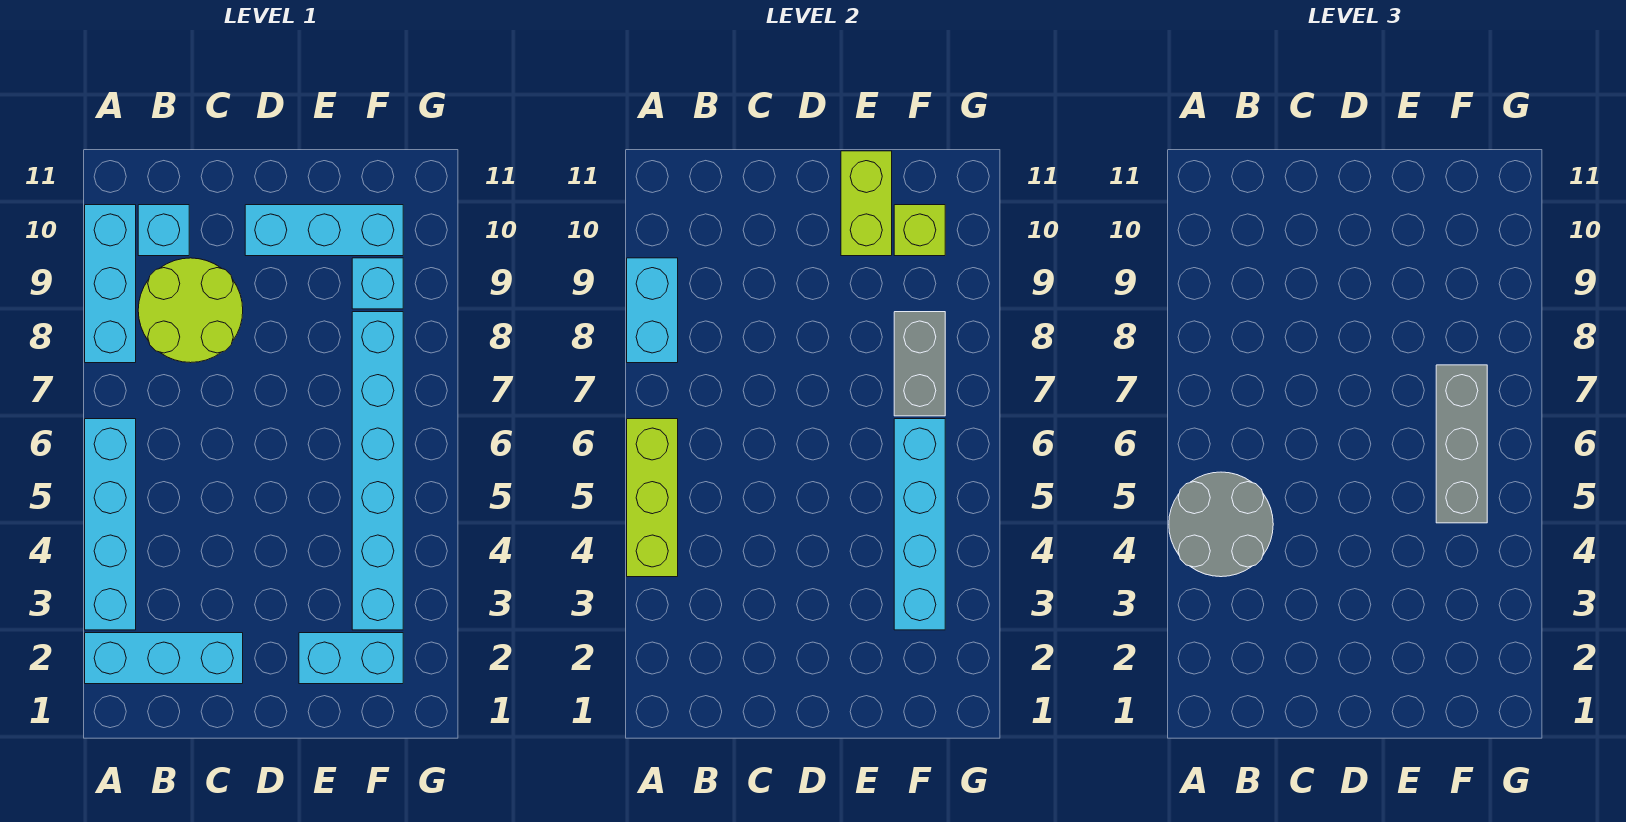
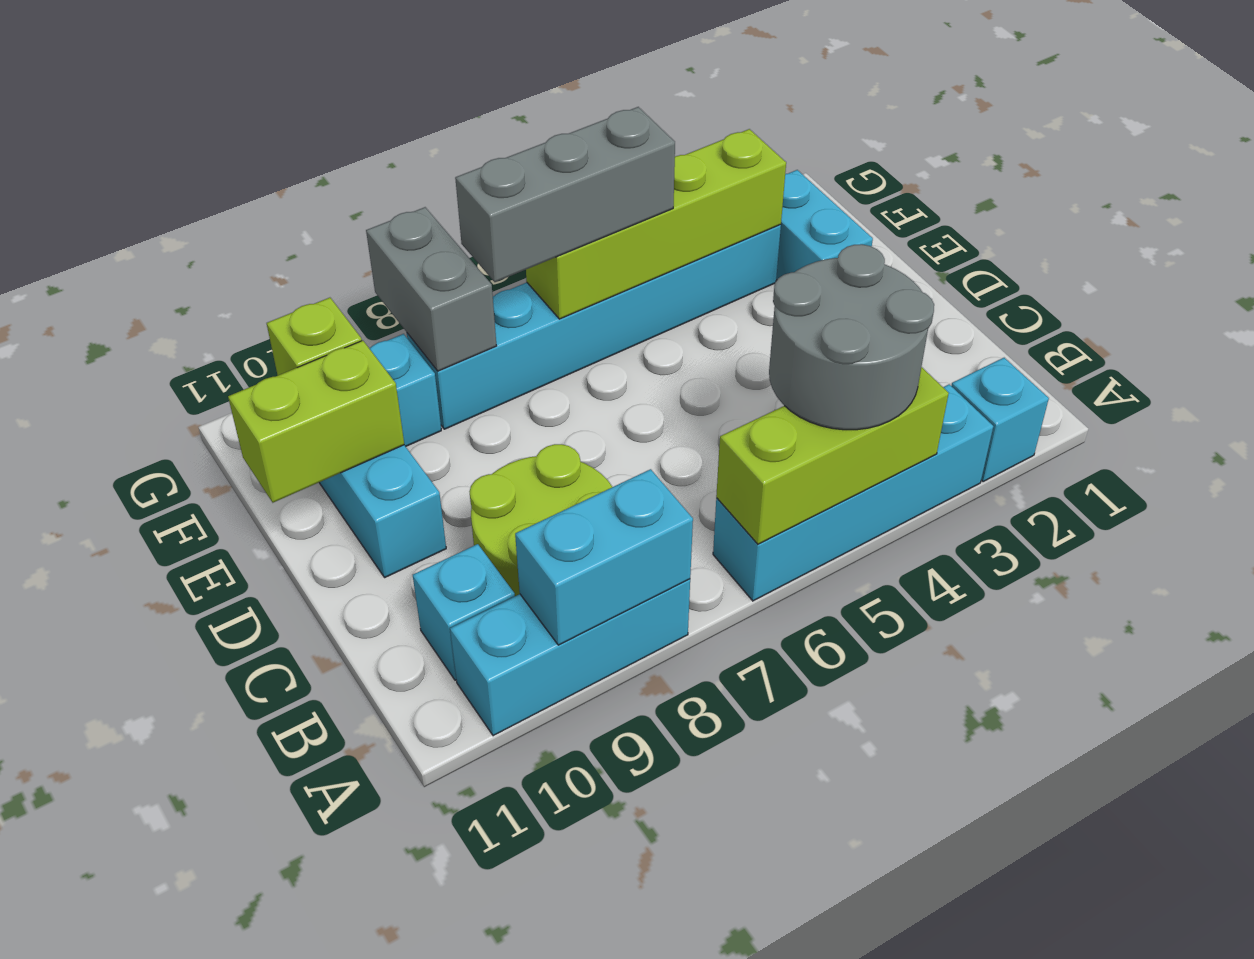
cyan brick A2:C2 level 1 -> cyan brick A2 level 1
cyan brick F3:F6 level 2 -> lime brick F3:F6 level 2
grey brick F7:F8 level 2 -> grey brick F8:G8 level 2

